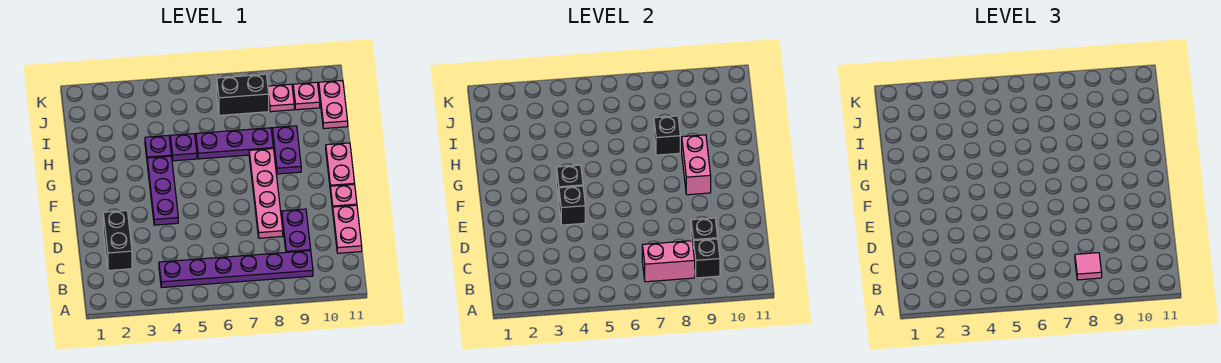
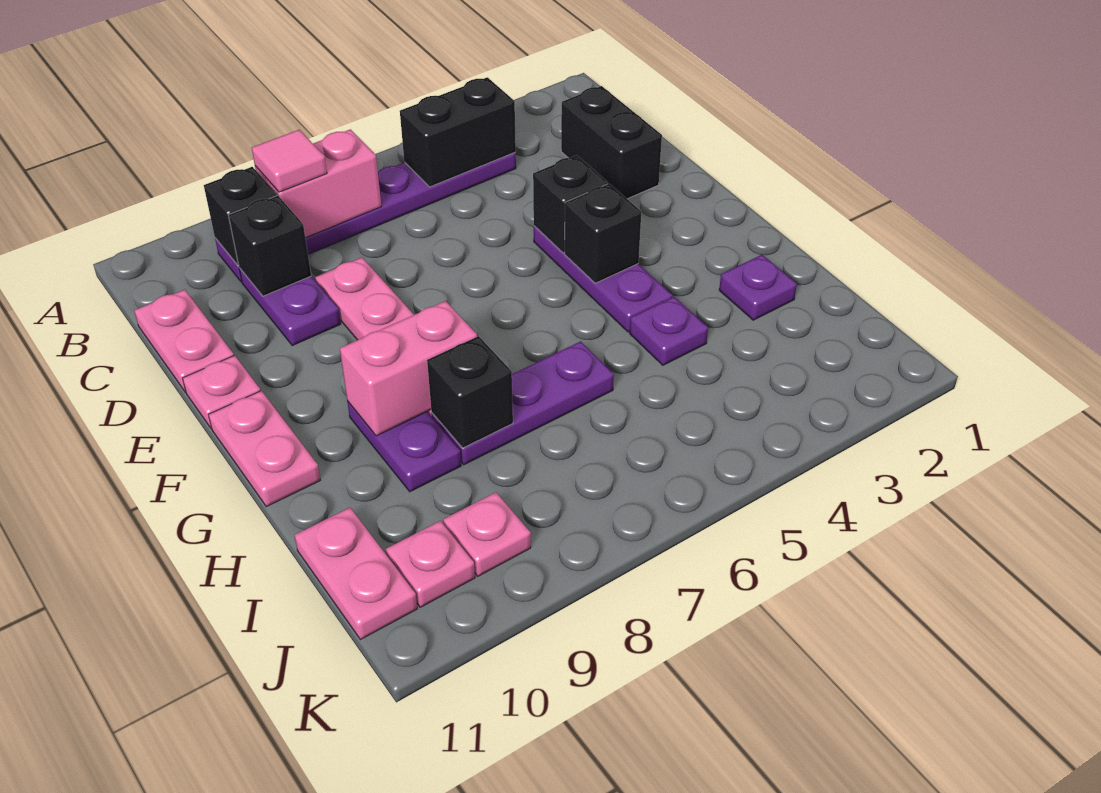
pink brick F9:G9 level 2 -> pink brick G8:G9 level 2
purple plate H5 level 1 -> purple plate H2 level 1
black brick J7:J8 level 1 -> black brick B4:B5 level 2

